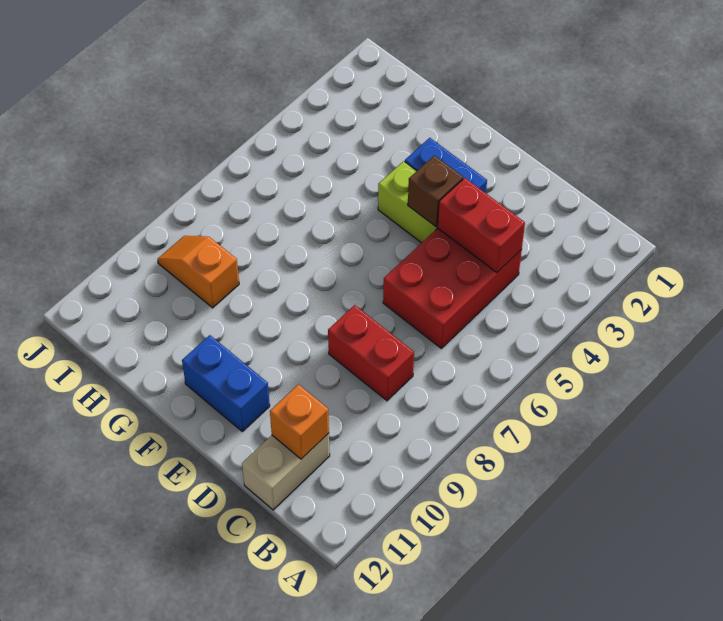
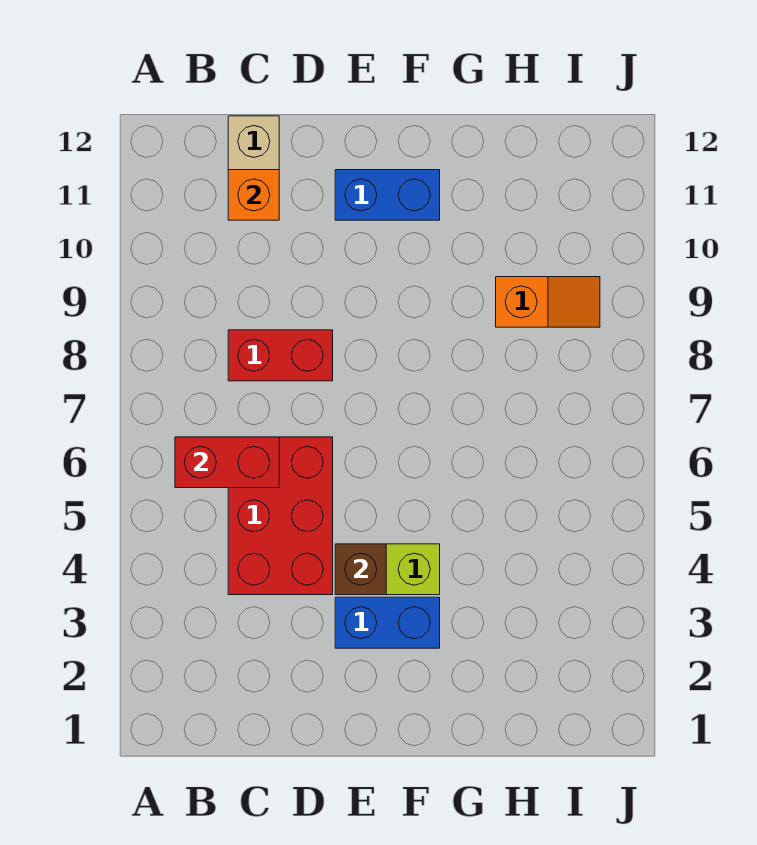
red brick C4:D4 level 2 -> red brick B6:C6 level 2

